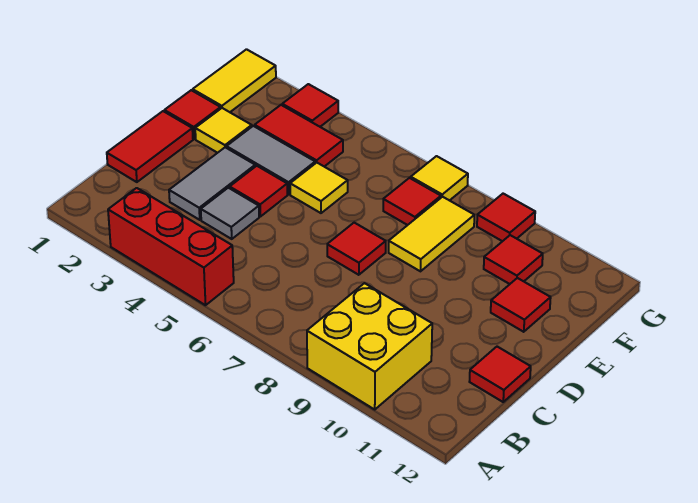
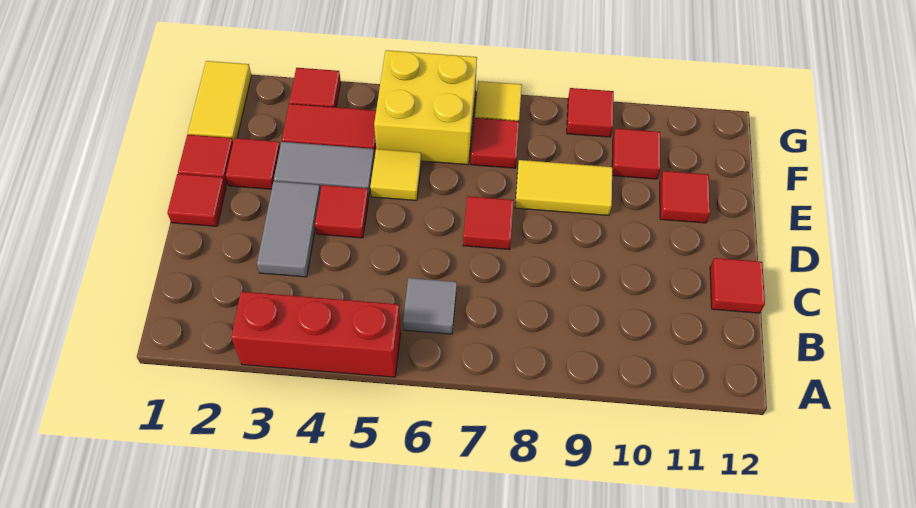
yellow brick A9:B10 level 1 -> yellow brick F5:G6 level 1
red tile C1:D1 level 1 -> red tile D1 level 1
grey tile C4 level 1 -> grey tile B6 level 1
yellow tile E2 level 1 -> red tile E2 level 1
yellow tile E8:F8 level 1 -> yellow tile E8:E9 level 1

